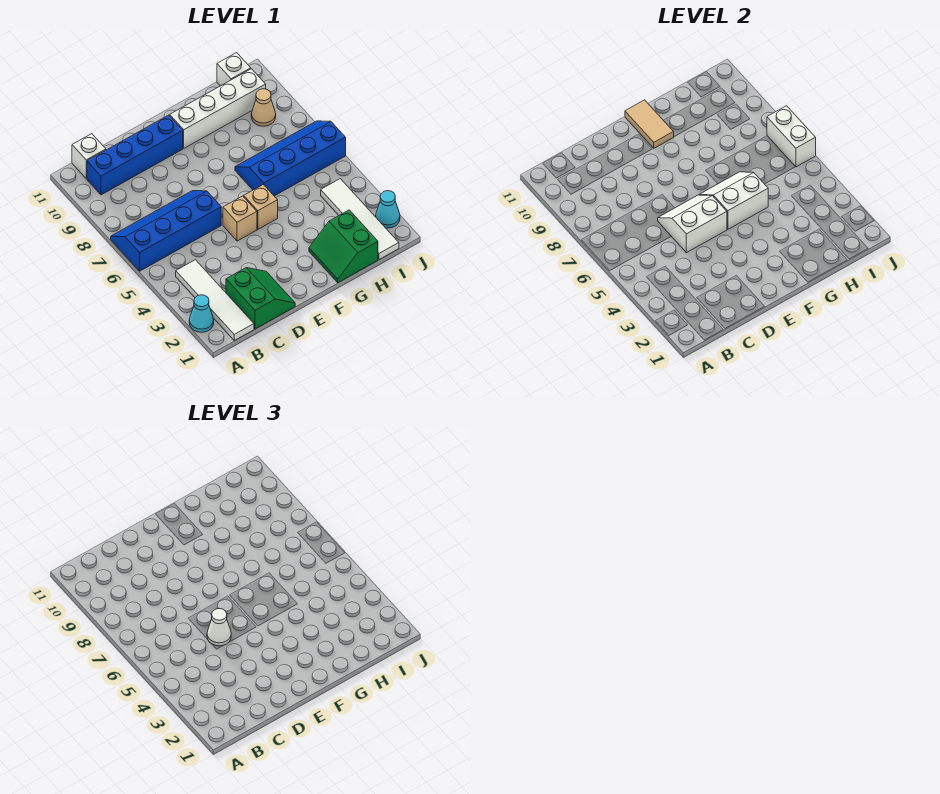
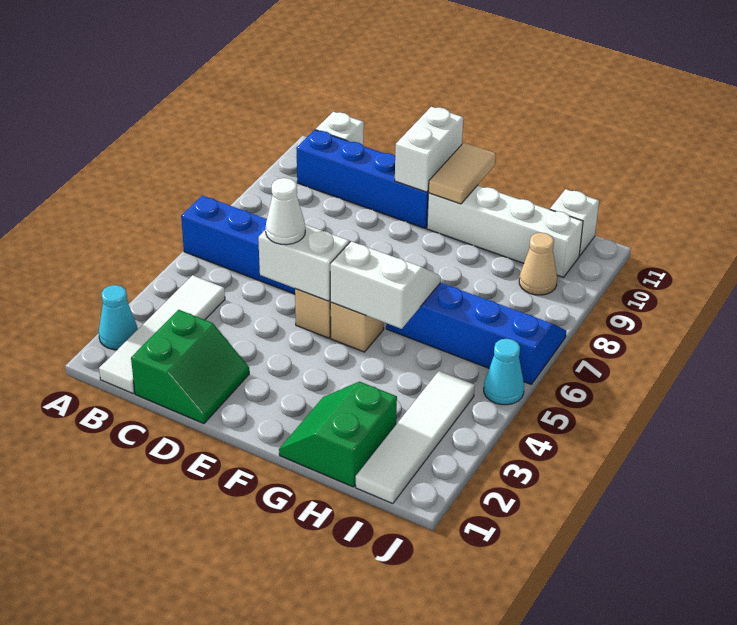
cyan cone J2 level 1 -> cyan cone J5 level 1
white brick J6:J7 level 2 -> white brick E10:E11 level 2

